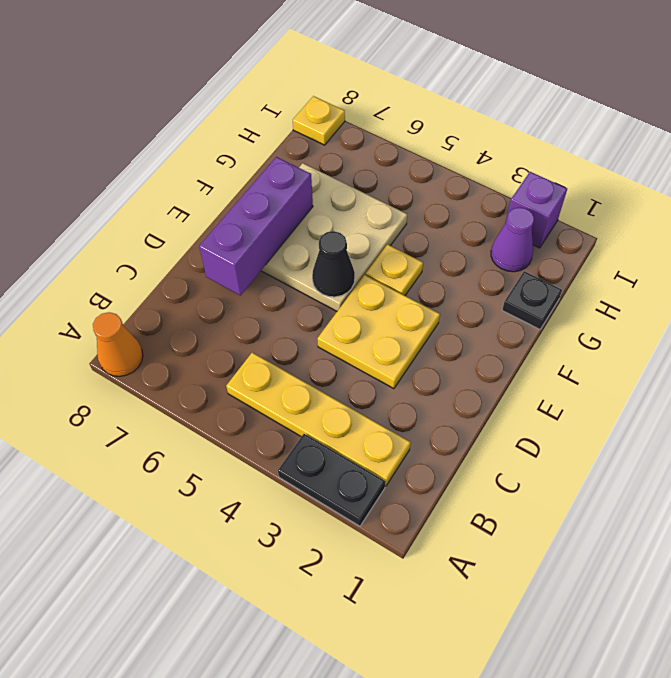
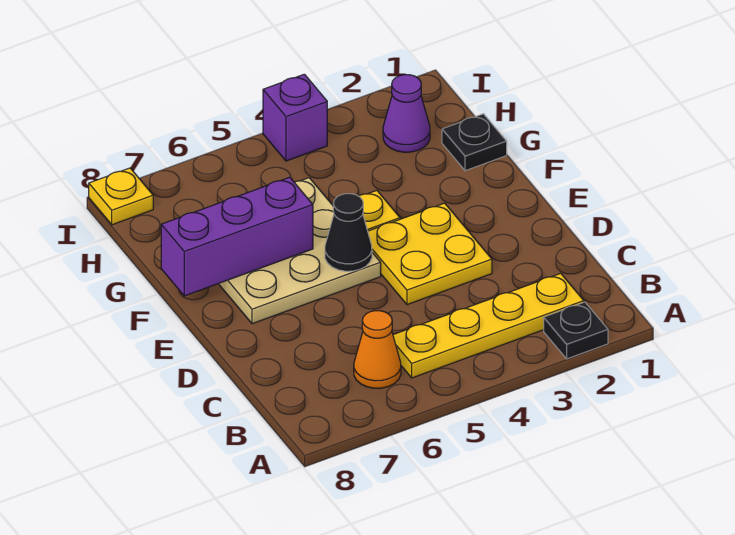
black plate A2:A3 level 1 -> black plate A2 level 1
orange cone A8 level 1 -> orange cone B6 level 1
purple brick D7:F7 level 2 -> purple brick F6:F8 level 2
purple brick I2 level 1 -> purple brick I4 level 1

